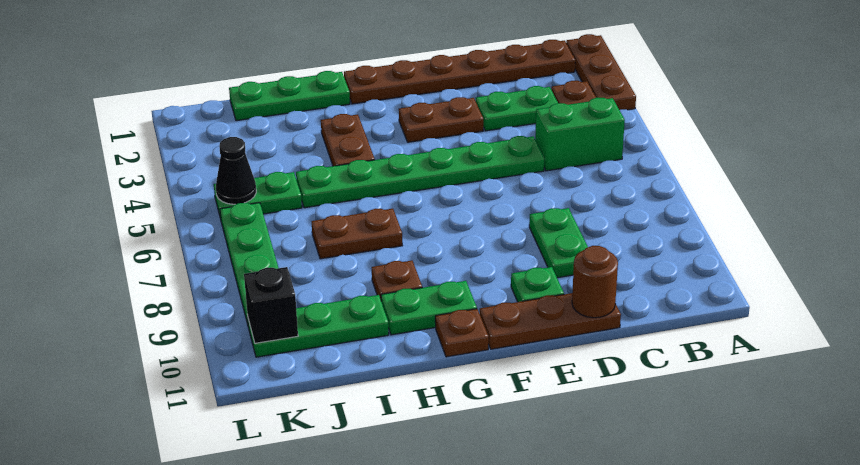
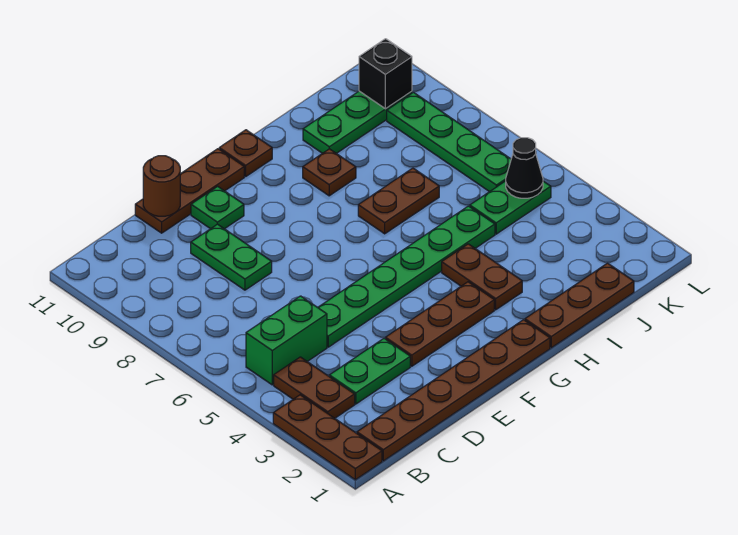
brown plate E3:F3 level 1 -> brown plate E3:G3 level 1
green plate G10:H10 level 1 -> none
green plate H1:J1 level 1 -> brown plate H1:J1 level 1

